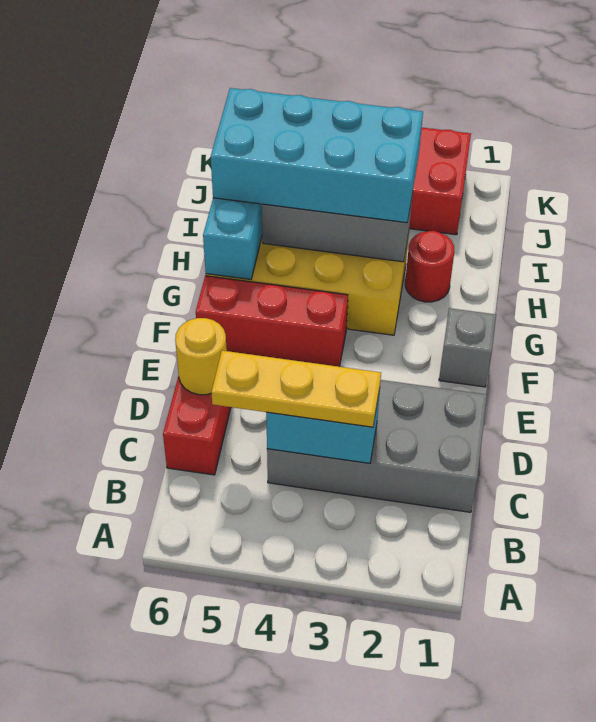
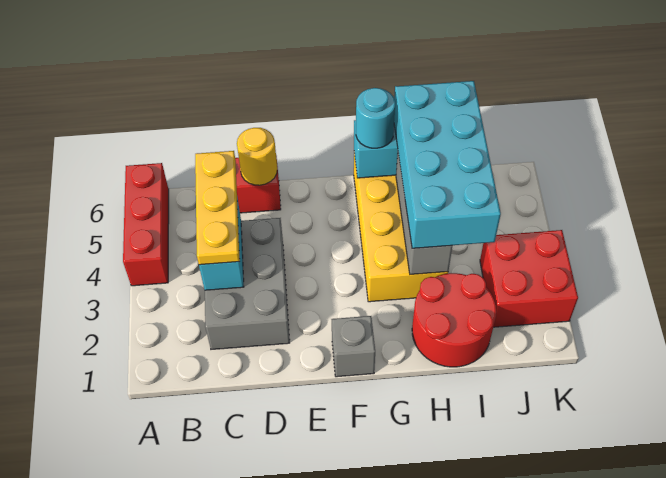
grey brick C1:D4 level 1 -> grey brick C2:D4 level 1
red brick F4:F6 level 1 -> red brick A4:A6 level 1
none -> cyan round brick G6 level 3
red round brick H2 level 1 -> red round brick H1:I2 level 1

